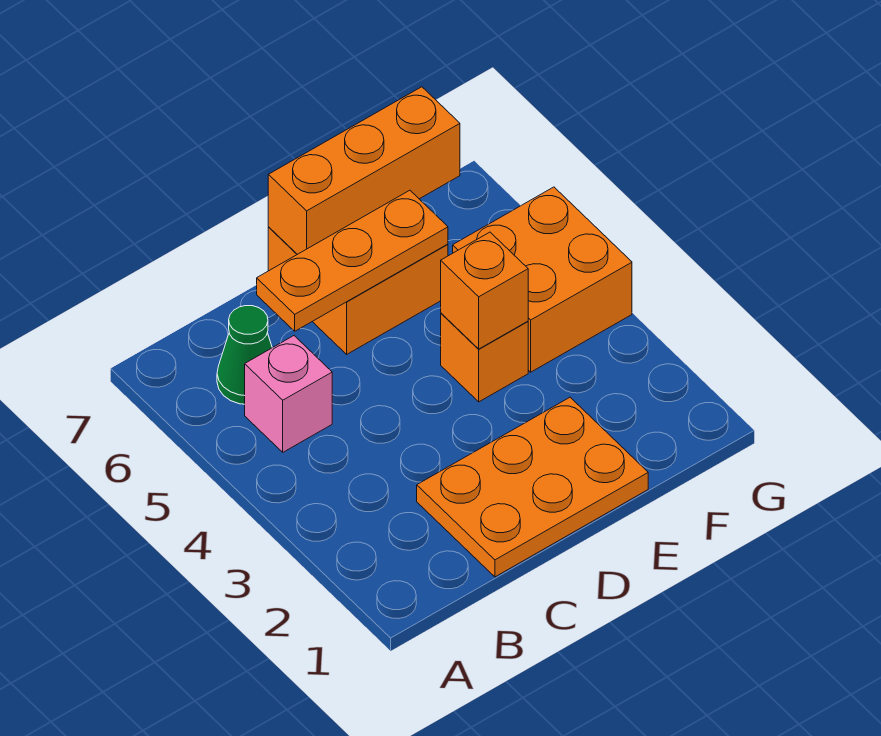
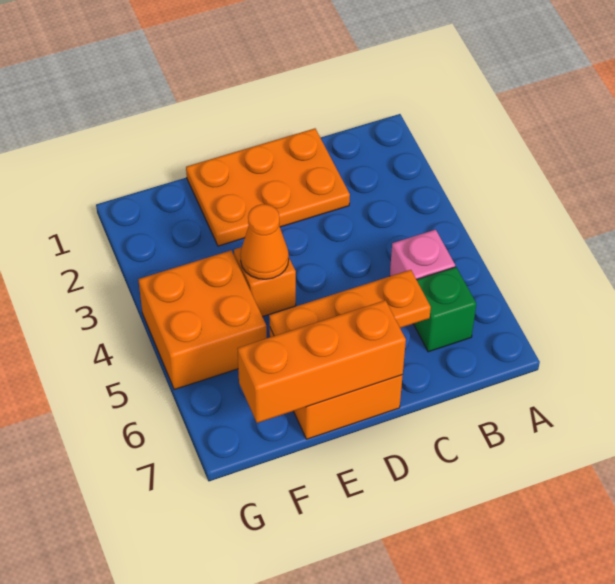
green cone B6 level 1 -> green brick B6 level 1
orange brick E4 level 2 -> orange cone E4 level 2

